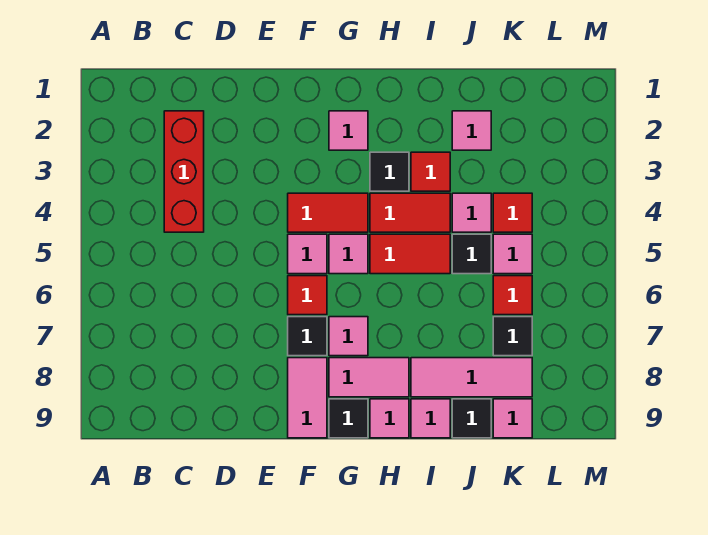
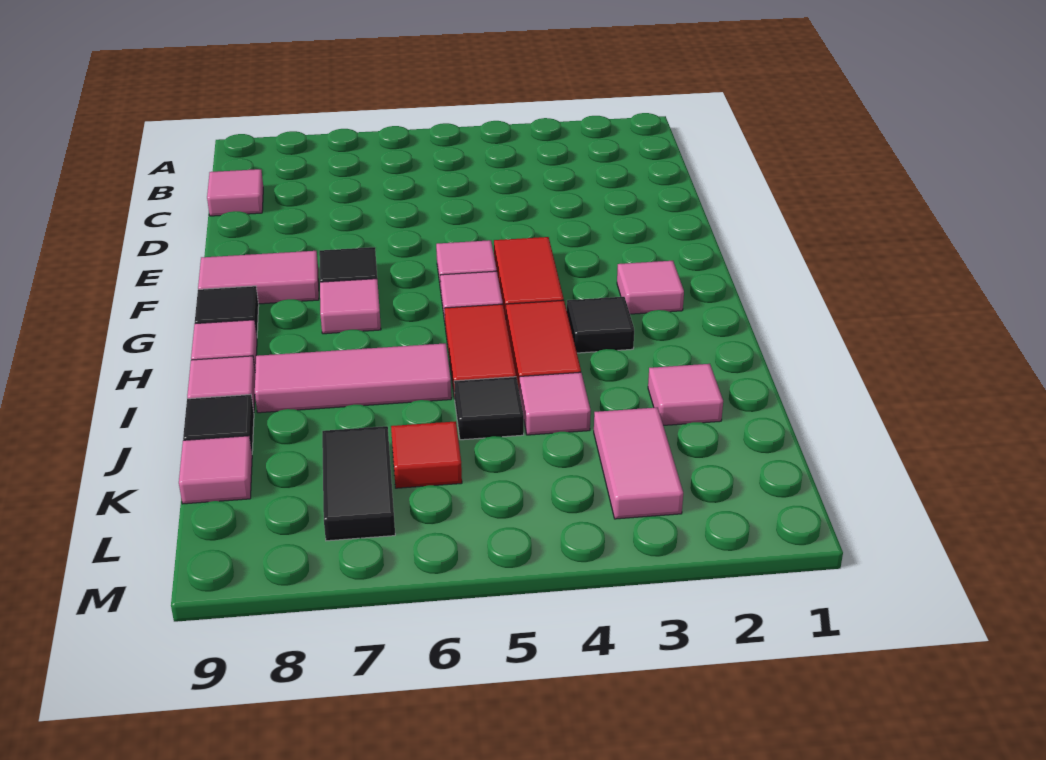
red brick C2:C4 level 1 -> none
red tile F6 level 1 -> none
pink tile G8:H8 level 1 -> pink tile K3:L3 level 1
red tile I3 level 1 -> none
pink tile I8:K8 level 1 -> pink tile I6:I8 level 1
red tile K4 level 1 -> none
pink tile K5 level 1 -> pink tile C9 level 1
black tile K7 level 1 -> black tile K7:L7 level 1

